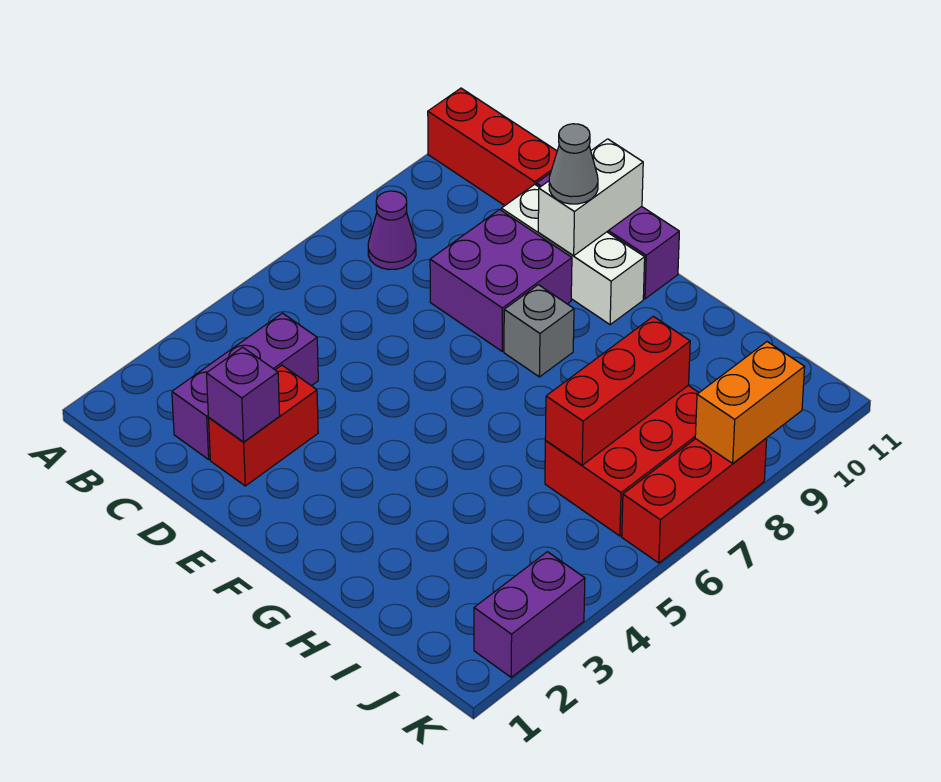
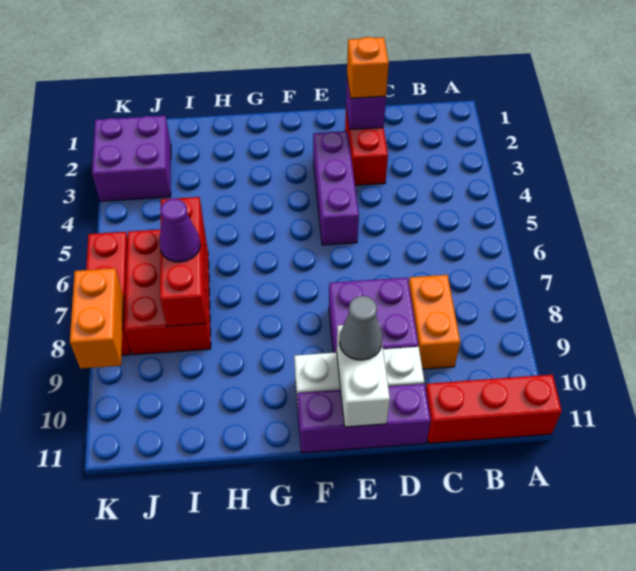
purple cone B8 level 1 -> purple cone I7 level 3
purple brick C2:C4 level 1 -> purple brick E3:E5 level 1
none -> orange brick C8:C9 level 1
none -> orange brick D2 level 3
grey brick F8 level 1 -> none
purple brick K2:K3 level 1 -> purple brick J2:K3 level 1

